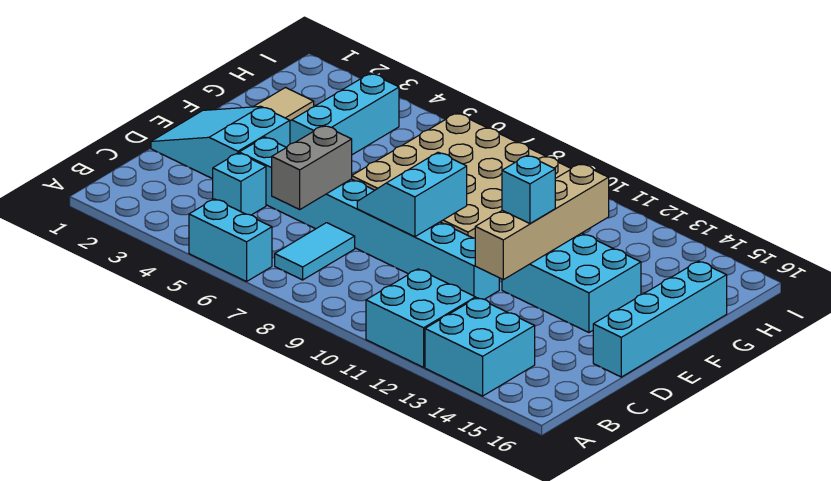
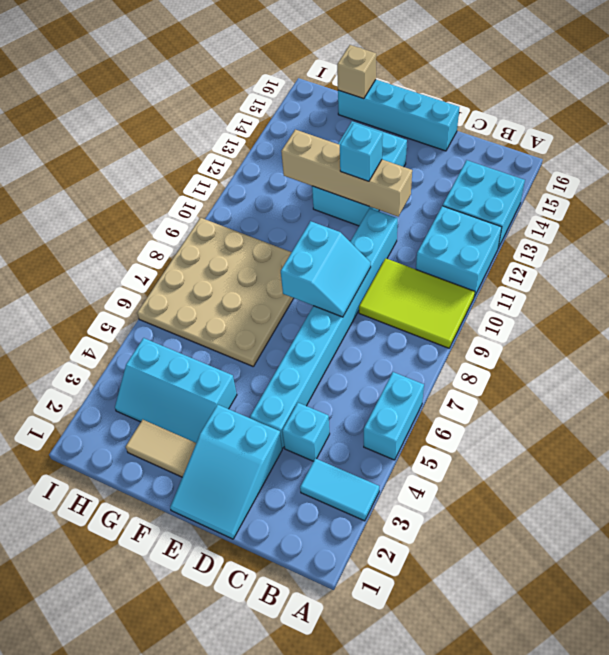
none -> lime tile A9:C10 level 1
cyan tile B7:C7 level 1 -> cyan tile A3:B3 level 1
grey brick C6:D6 level 2 -> none
cyan slope D8:E9 level 2 top 9 -> cyan slope D8:E9 level 2 top E
none -> tan brick G16 level 2

